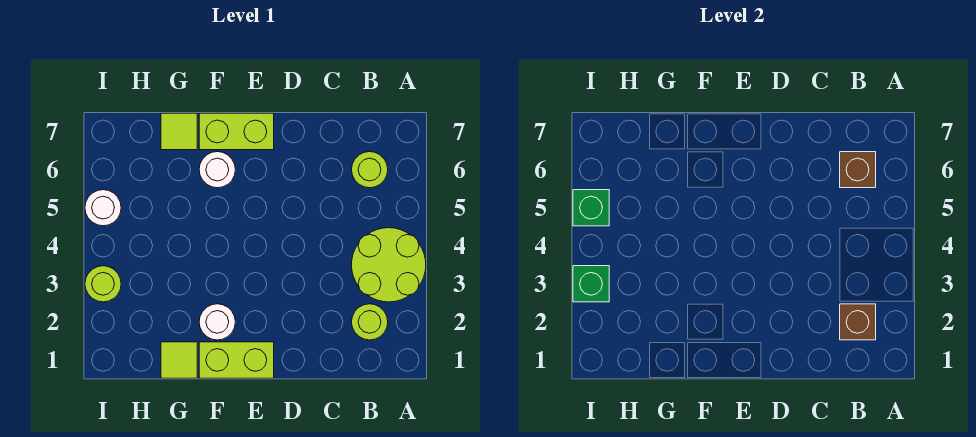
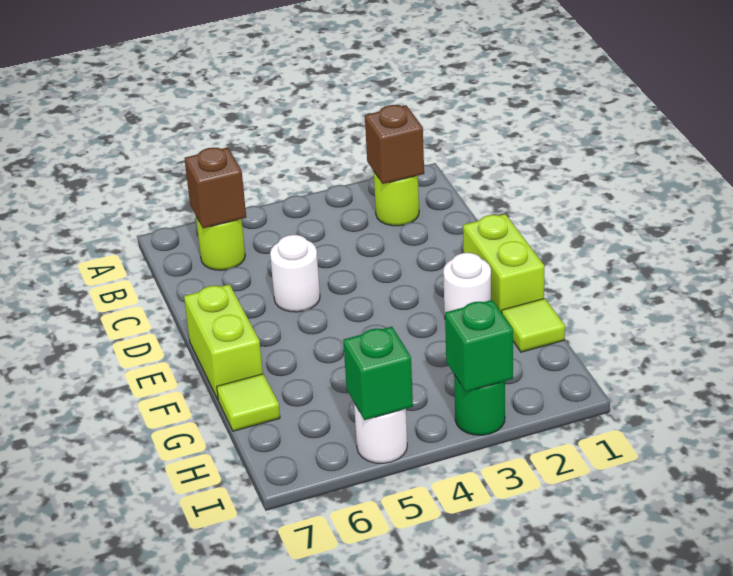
lime round brick A3:B4 level 1 -> none
white round brick F6 level 1 -> white round brick D5 level 1
lime round brick I3 level 1 -> green round brick I3 level 1

